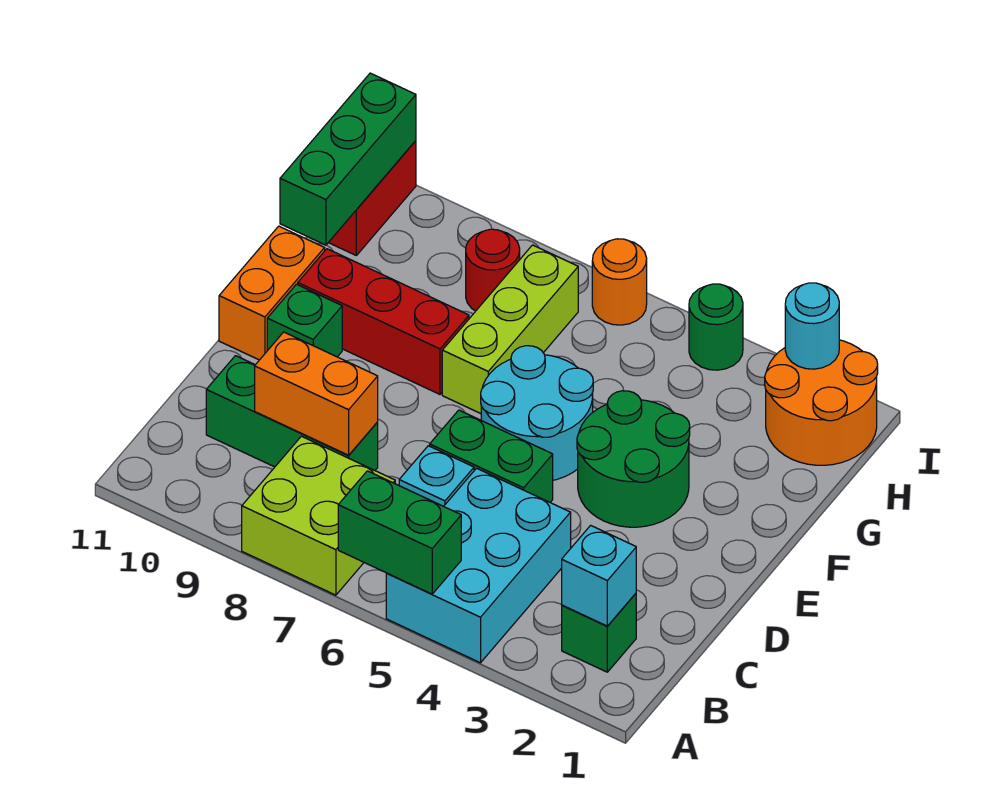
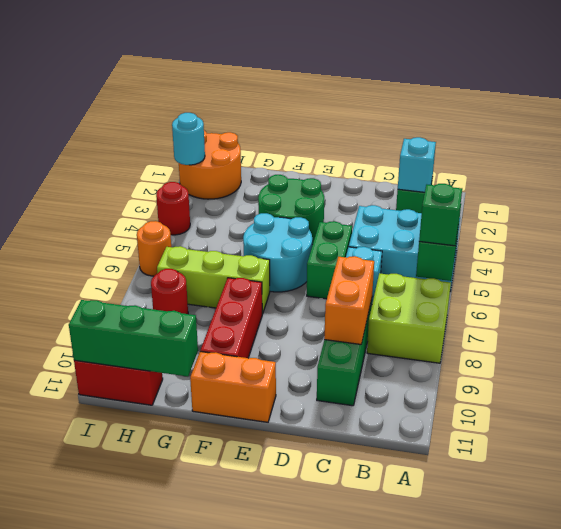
green brick E10 level 1 -> green brick A6 level 3
green round brick I4 level 1 -> red round brick I4 level 1

